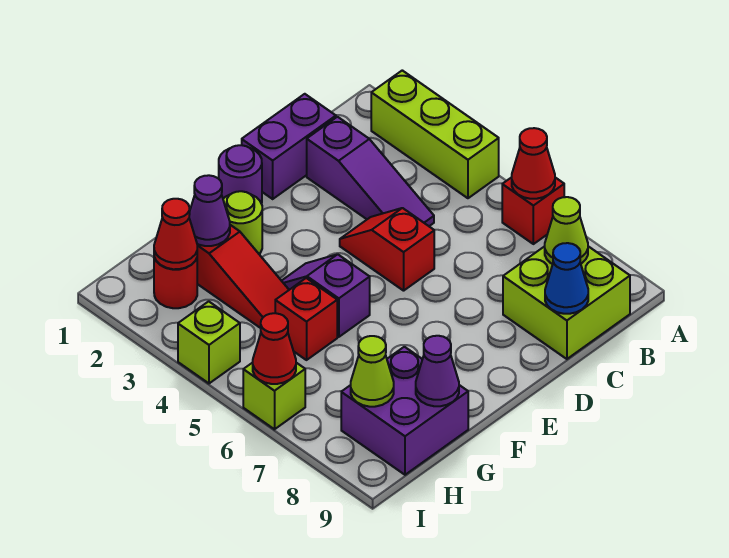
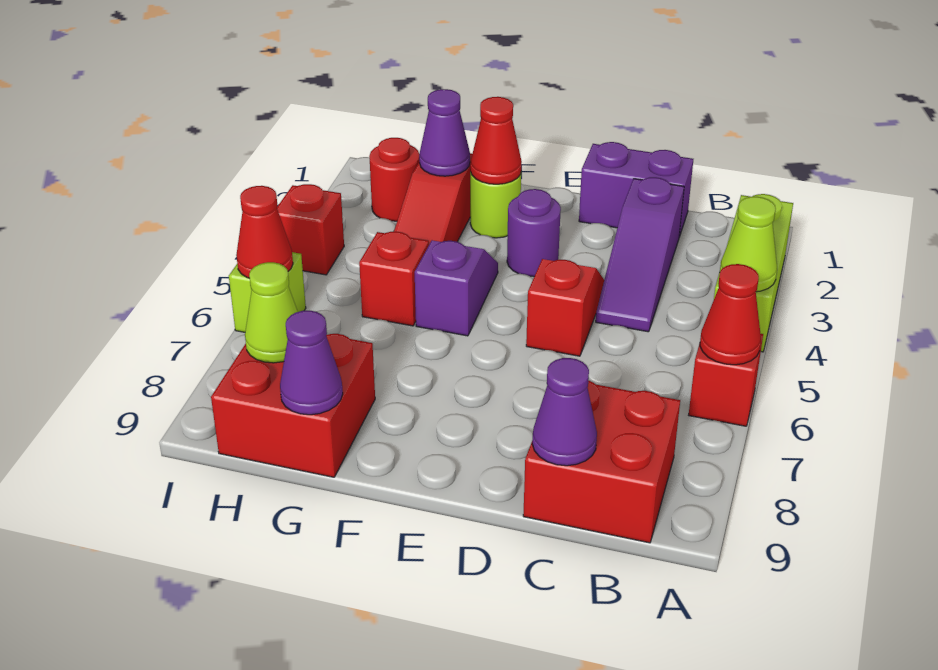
lime brick B8:C9 level 1 -> red brick B8:C9 level 1
lime cone B8 level 2 -> lime cone A4 level 2
blue cone C9 level 2 -> purple cone C9 level 2
purple round brick E1 level 1 -> purple round brick E3 level 1
purple brick G8:H9 level 1 -> red brick G8:H9 level 1
red cone H2 level 2 -> red cone F2 level 2
lime brick I4 level 1 -> red brick I4 level 1

